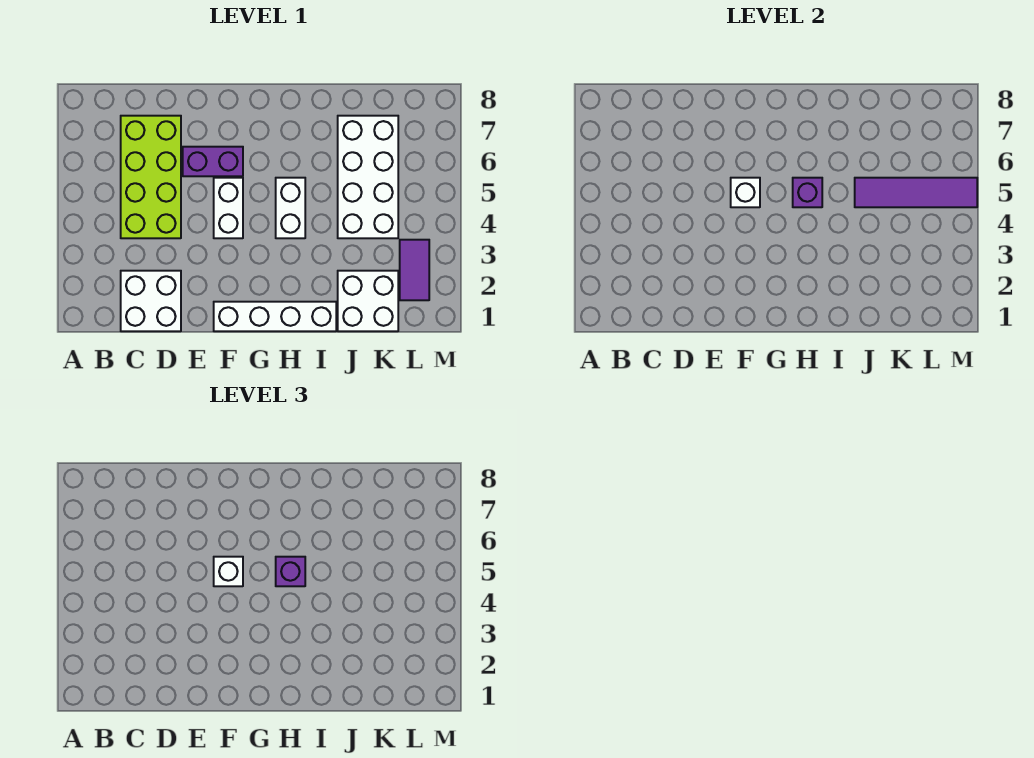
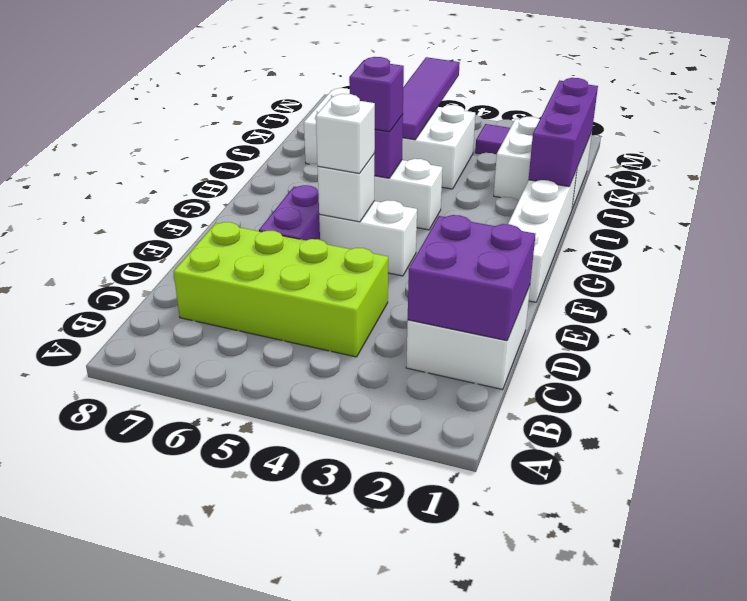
none -> purple brick C1:D2 level 2
none -> purple brick I1:K1 level 2

